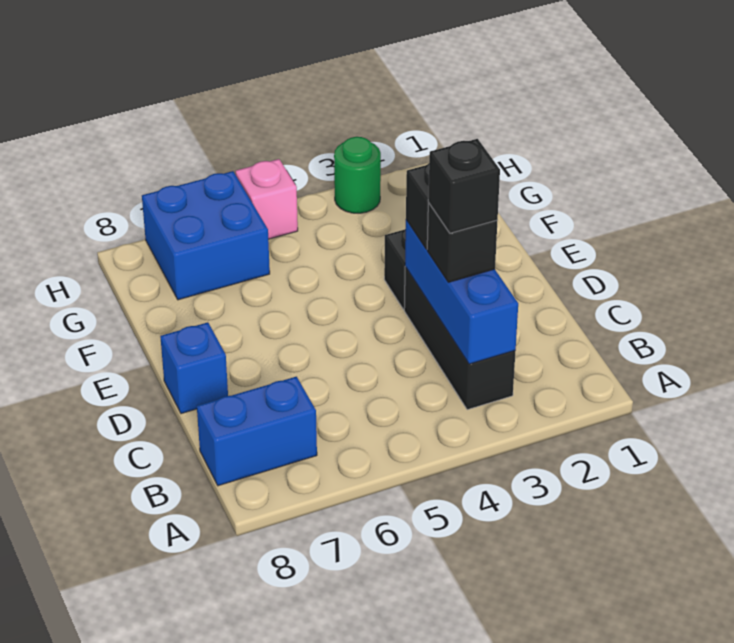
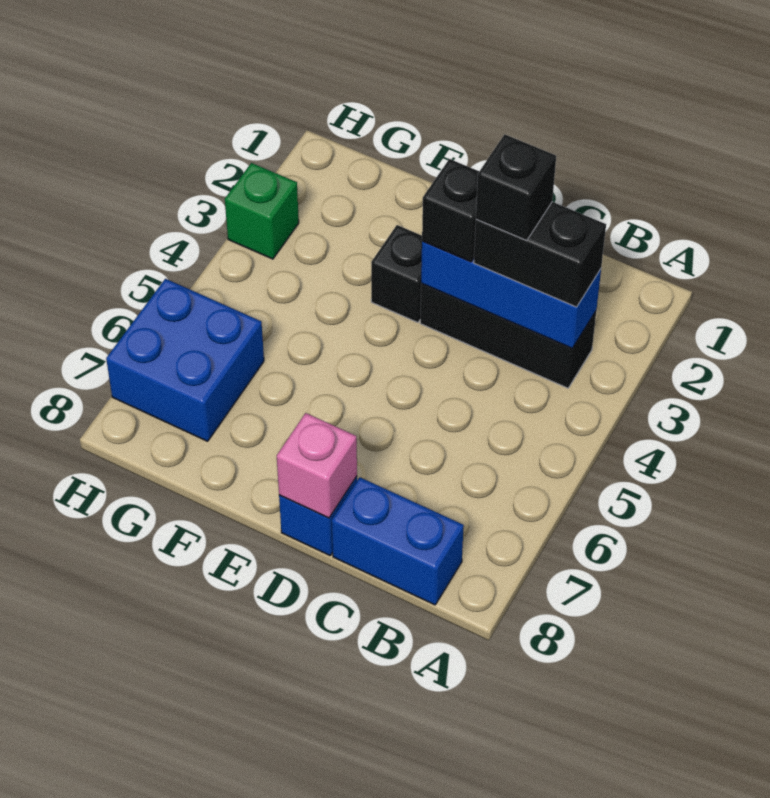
blue brick B7:B8 level 1 -> blue brick B8:C8 level 1
black brick C3 level 3 -> black brick B3:C3 level 3
green round brick H3 level 1 -> green brick H3 level 1
pink brick H5 level 1 -> pink brick D8 level 2

